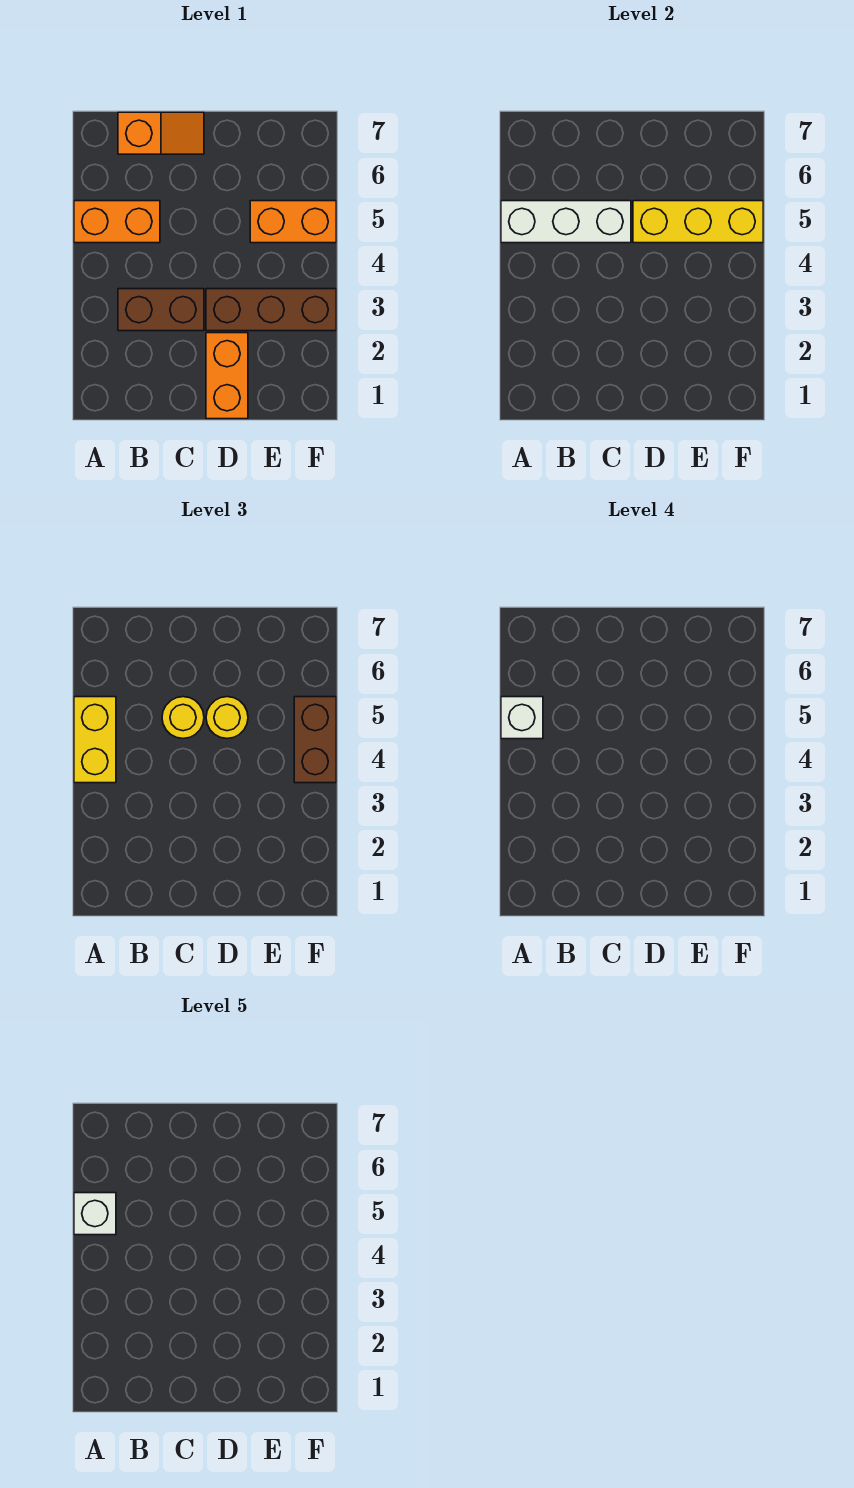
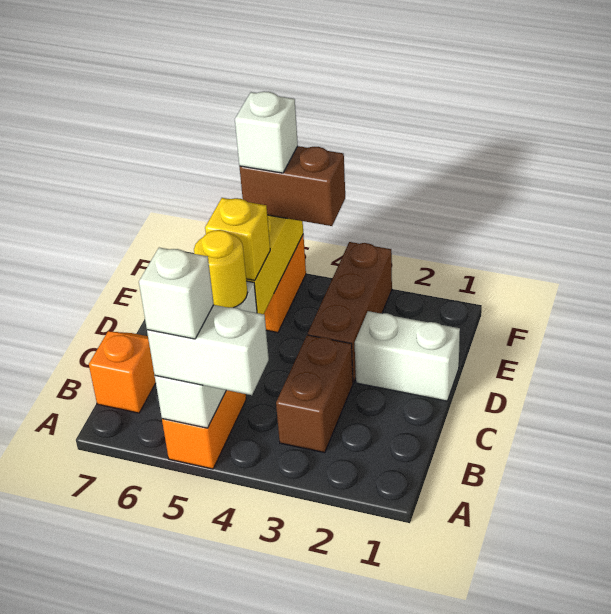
yellow brick A4:A5 level 3 -> white brick A4:A5 level 3
white brick A5 level 5 -> white brick F5 level 4
orange brick D1:D2 level 1 -> white brick D1:D2 level 1
yellow round brick D5 level 3 -> yellow brick D5 level 3

